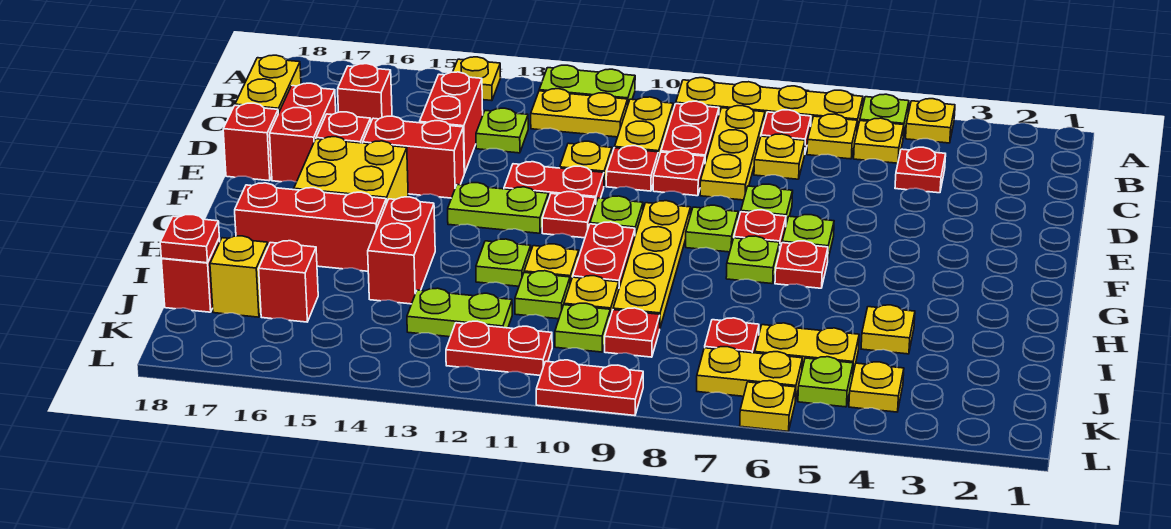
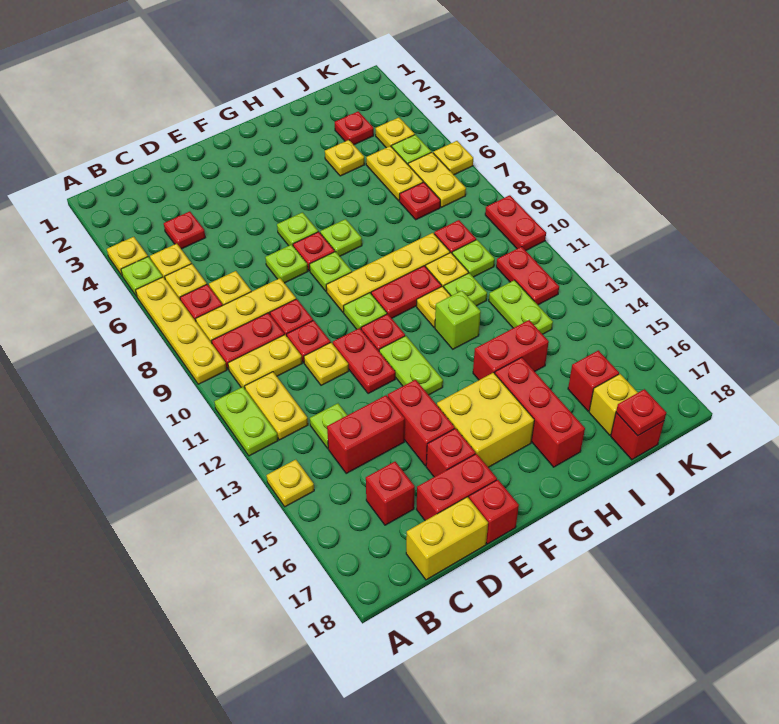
red plate G6 level 1 -> red plate J3 level 1
lime plate H12 level 1 -> lime brick H12 level 1

